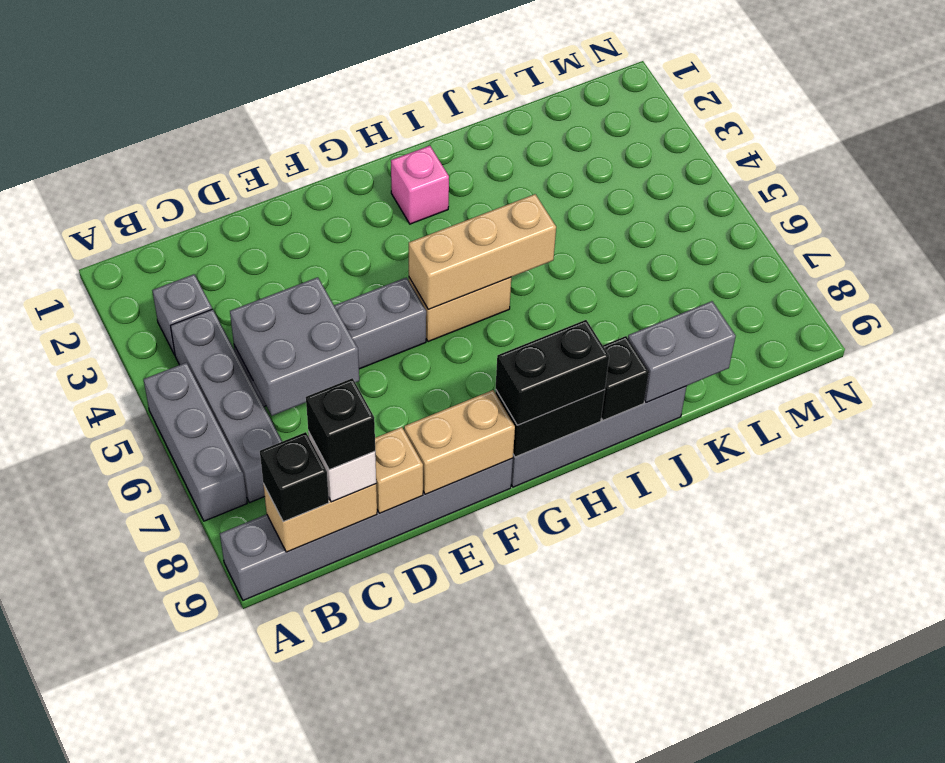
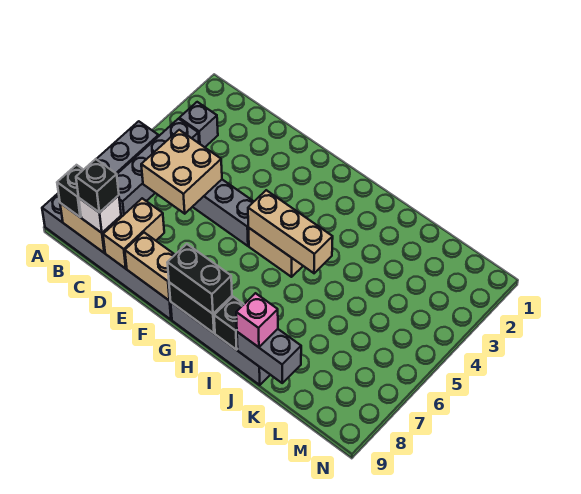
grey brick C5:D6 level 2 -> tan brick C5:D6 level 2
tan brick D9 level 2 -> tan brick D8:D9 level 2
pink brick H2 level 1 -> pink brick J9 level 3

